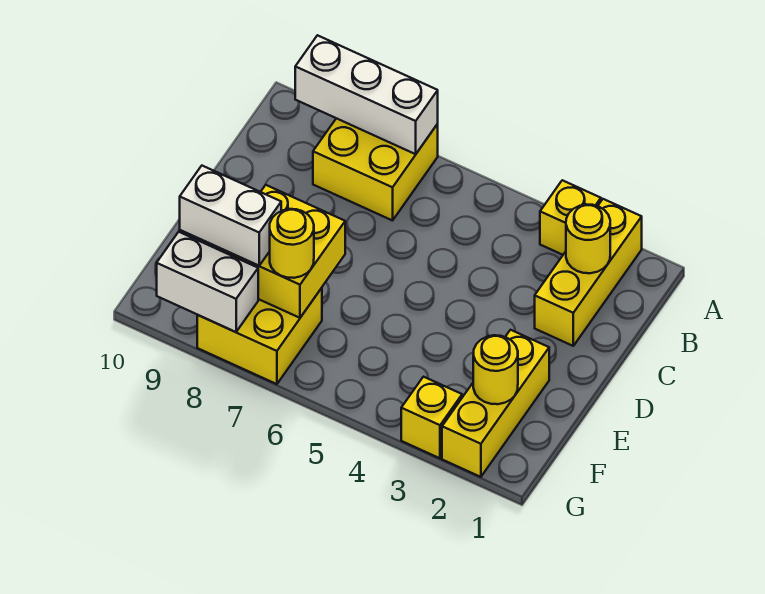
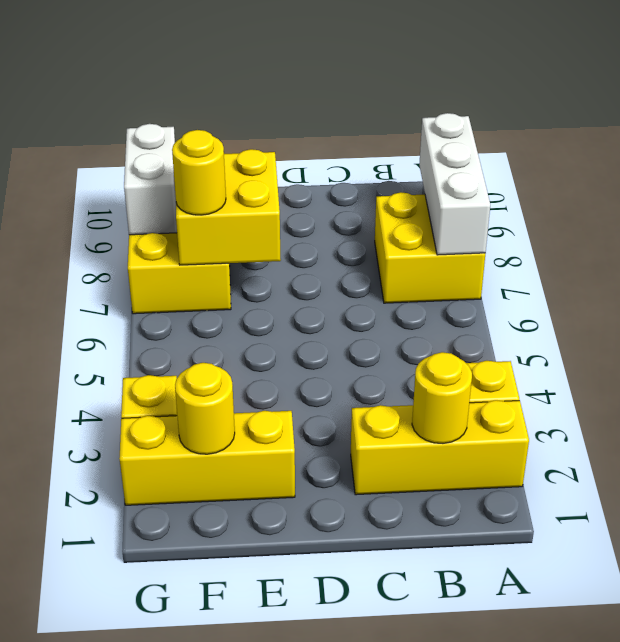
white brick F8:F9 level 3 -> none

